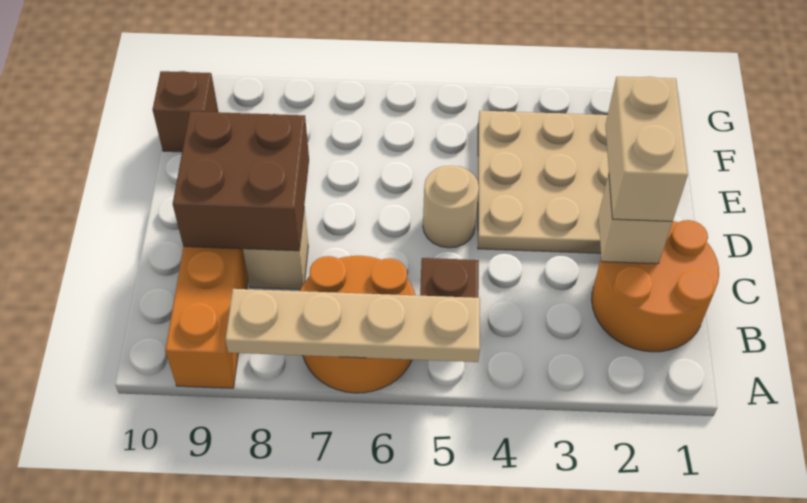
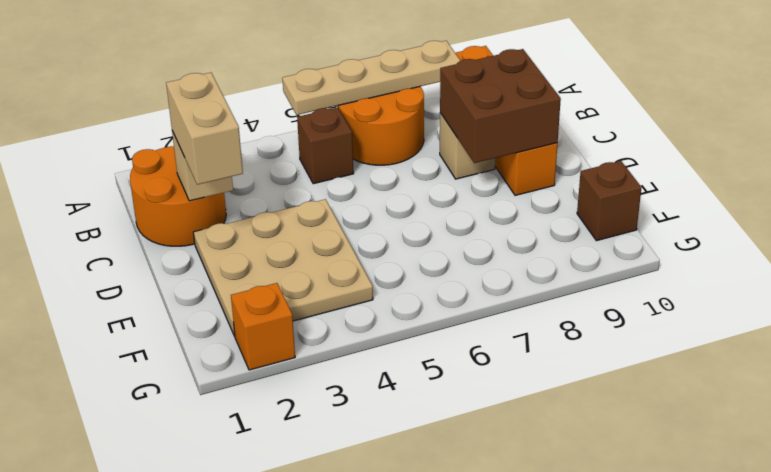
tan round brick D5 level 1 -> none
none -> orange brick G2 level 1

